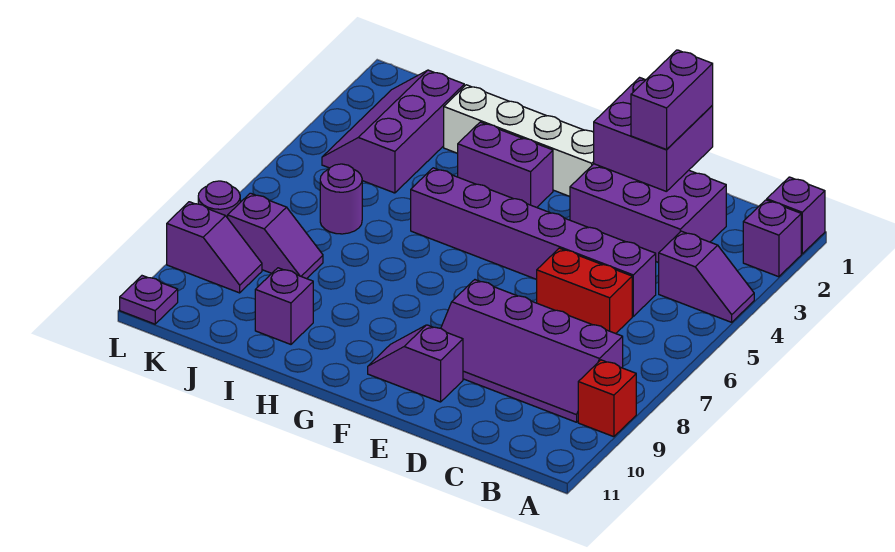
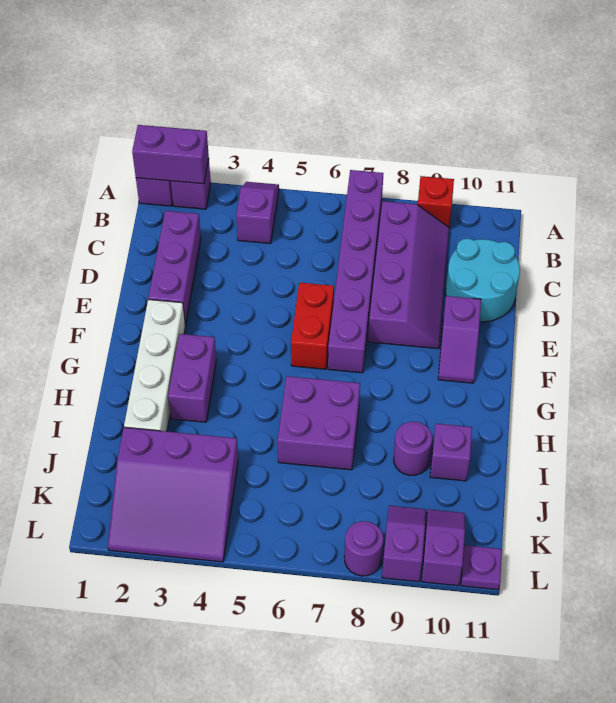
purple brick C2:E3 level 1 -> purple brick C2:E2 level 1
purple brick C5:H5 level 1 -> purple brick A7:F7 level 1
red brick C6:D6 level 1 -> red brick E6:F6 level 1
none -> cyan round brick C10:D11 level 1
purple brick D1:E2 level 2 -> purple brick H6:I7 level 1
purple brick D1:D2 level 3 -> purple brick A1:A2 level 2
purple slope J2:K4 level 1 top J -> purple slope J2:L4 level 1 top J
purple round brick J6 level 1 -> purple round brick I9 level 1
purple slope J8:K8 level 1 top K -> purple slope K10:L10 level 1 top L

